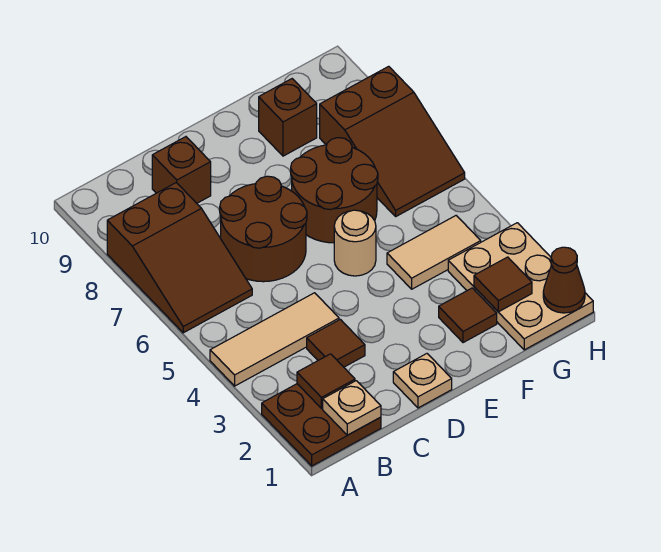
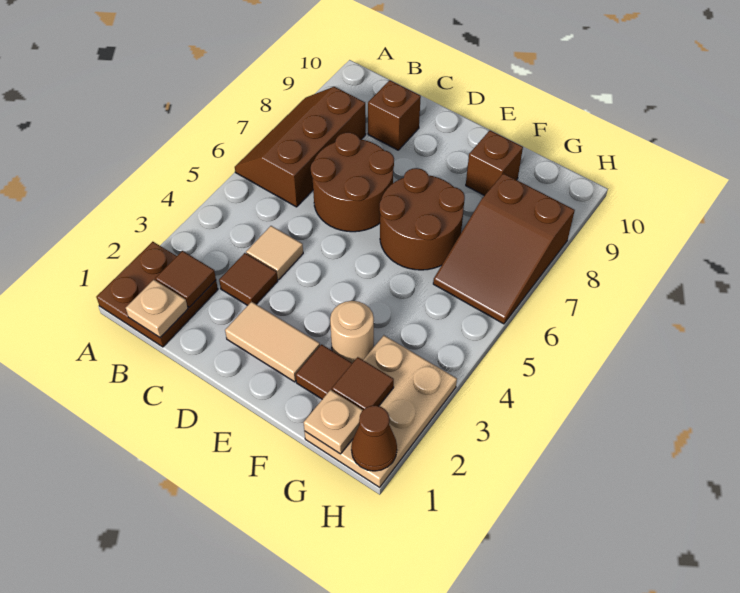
tan tile A4:C4 level 1 -> tan tile C4 level 1
brown slope A6:B8 level 1 top 8 -> brown slope A6:B8 level 1 top B
tan plate D1 level 1 -> tan plate G1 level 2
tan round brick E5 level 1 -> tan round brick F3 level 1
tan tile F4:G4 level 1 -> tan tile D2:E2 level 1

